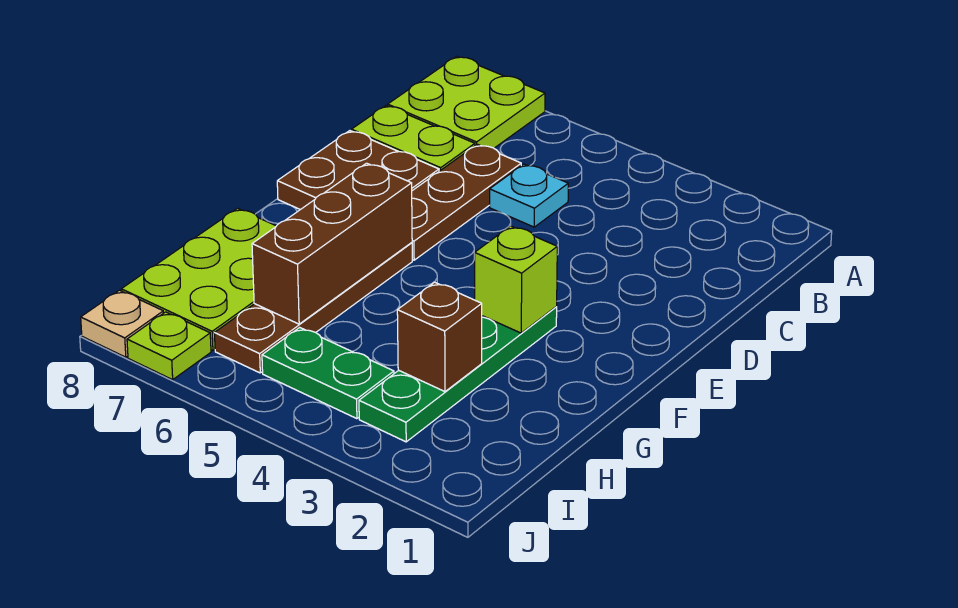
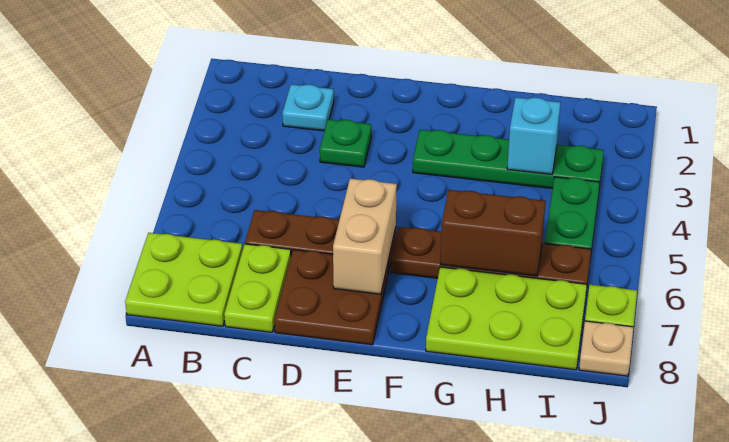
cyan plate C5 level 1 -> cyan plate C2 level 1
none -> green plate D3 level 1
none -> tan brick E6:E7 level 2
lime brick F3 level 2 -> none
brown brick F6:H6 level 2 -> brown brick G6:H6 level 2
brown brick H3 level 2 -> cyan brick H3 level 2

